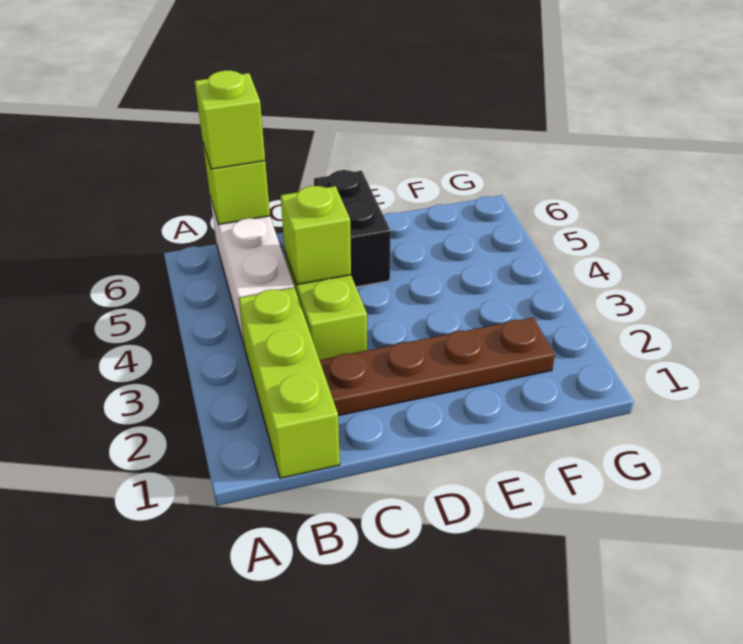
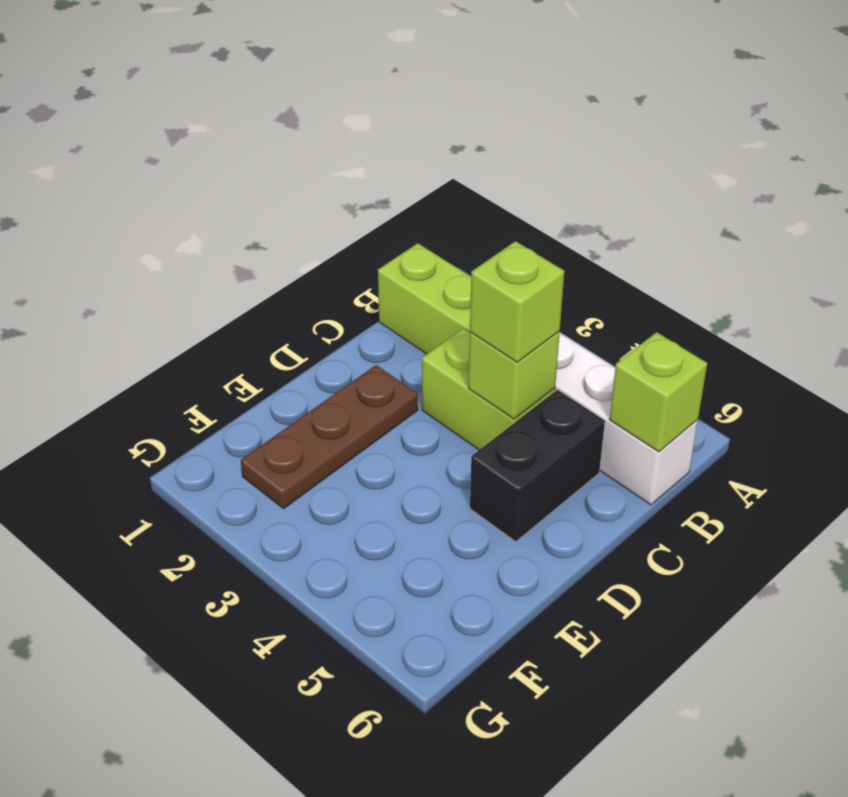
lime brick B6 level 3 -> lime brick C4 level 3
brown plate C2:F2 level 1 -> brown plate D2:F2 level 1
black brick D5:D6 level 1 -> black brick C5:D5 level 1

